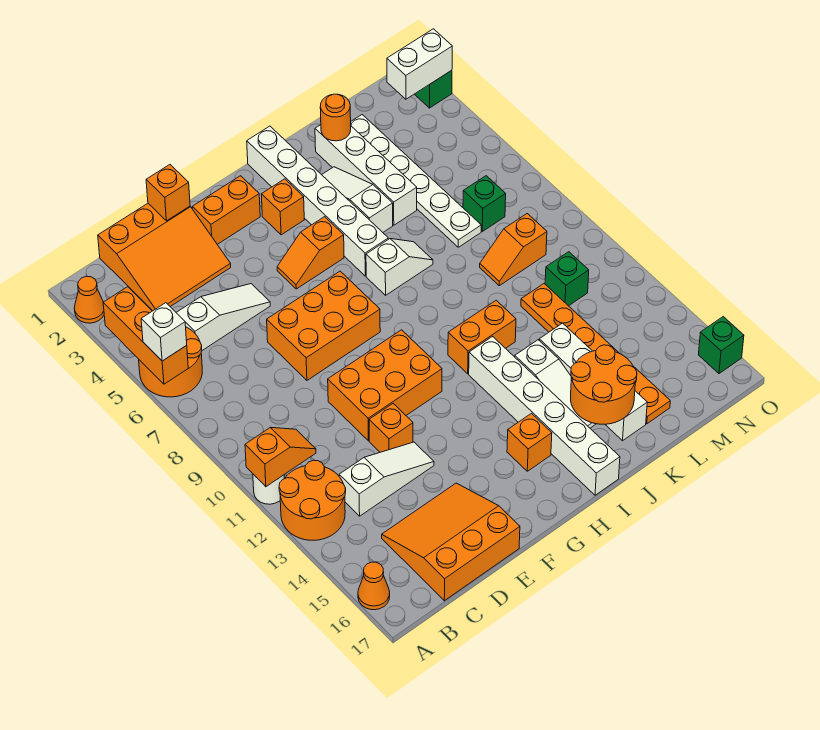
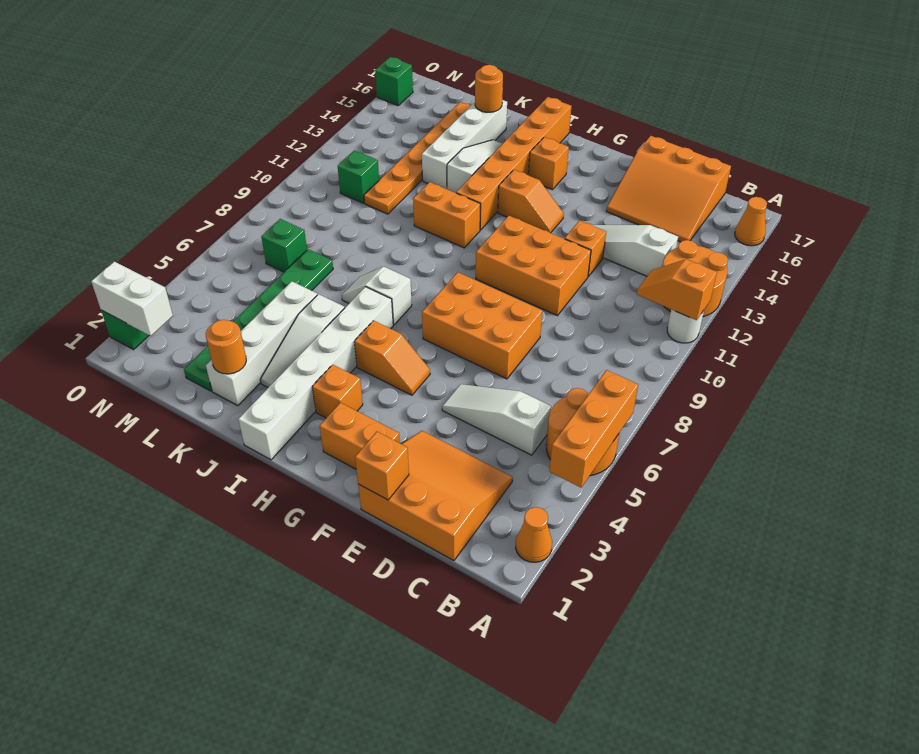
white brick A6 level 3 -> none
white brick I12:I17 level 1 -> orange brick I12:I17 level 1
orange round brick J15:K16 level 2 -> orange round brick K16 level 2
white plate L2:L7 level 1 -> green plate L2:L7 level 1
orange slope L9:M9 level 1 top M -> orange slope G13:H13 level 1 top H

